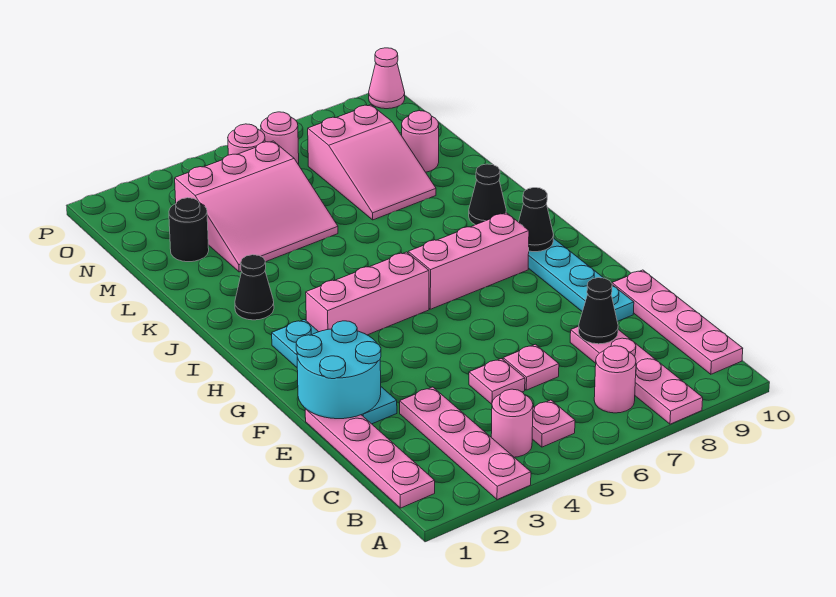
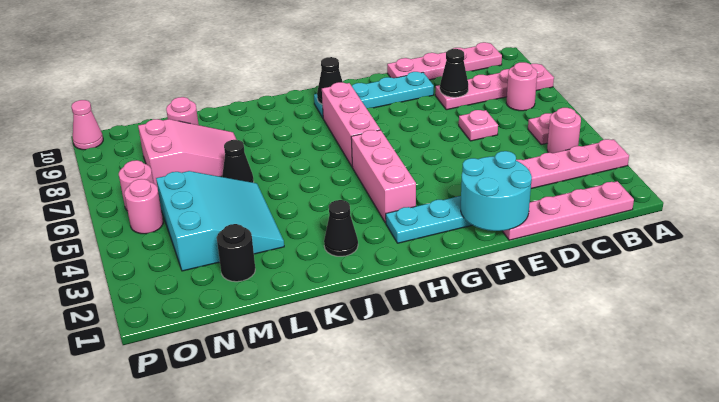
pink plate D5 level 1 -> none
black cone J9 level 1 -> black cone L6 level 1
pink slope L3:N5 level 1 top N -> cyan slope L3:N5 level 1 top N

